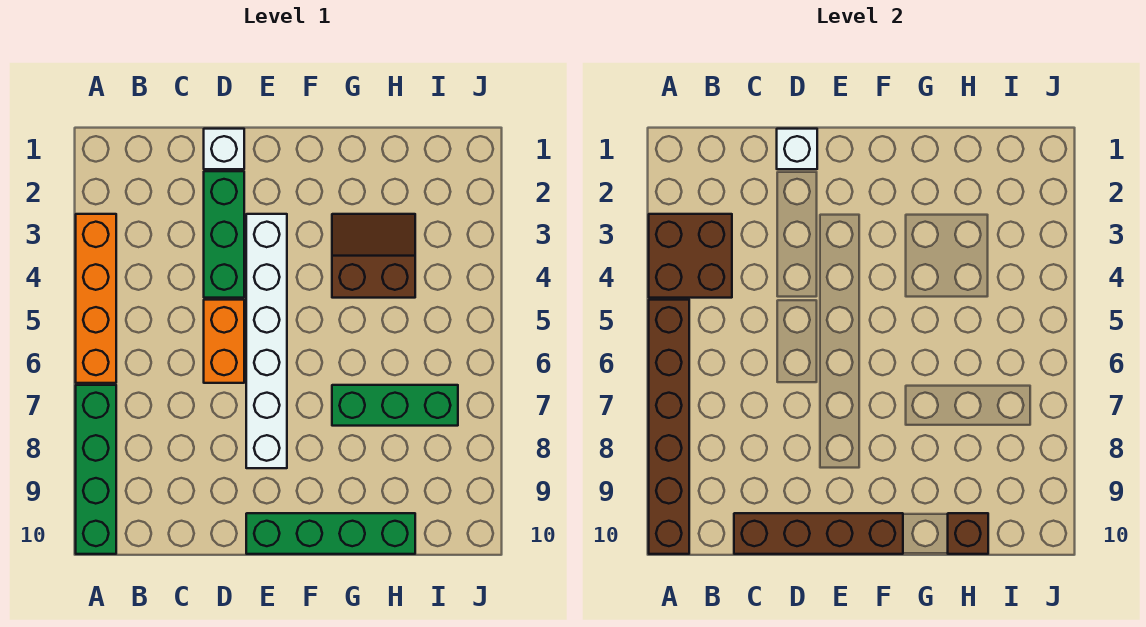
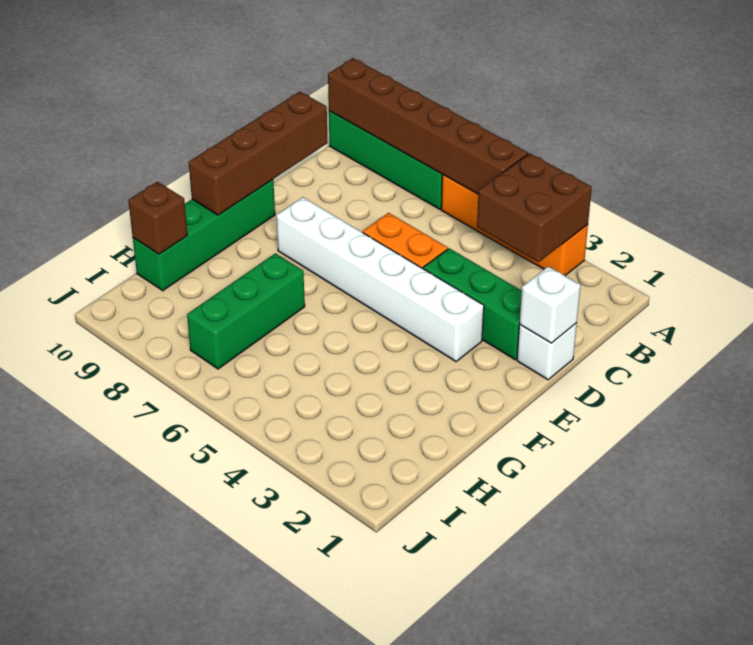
brown slope G3:H4 level 1 top 4 -> none

